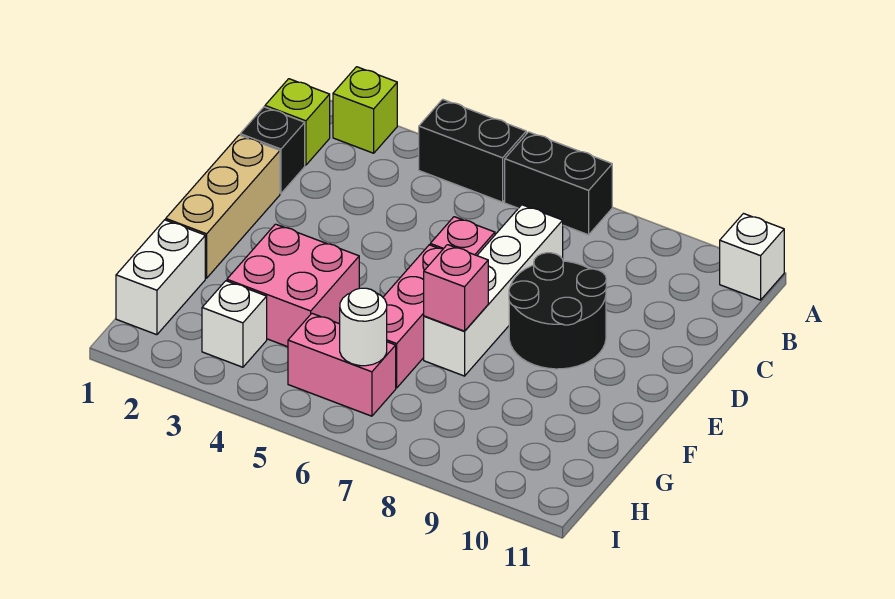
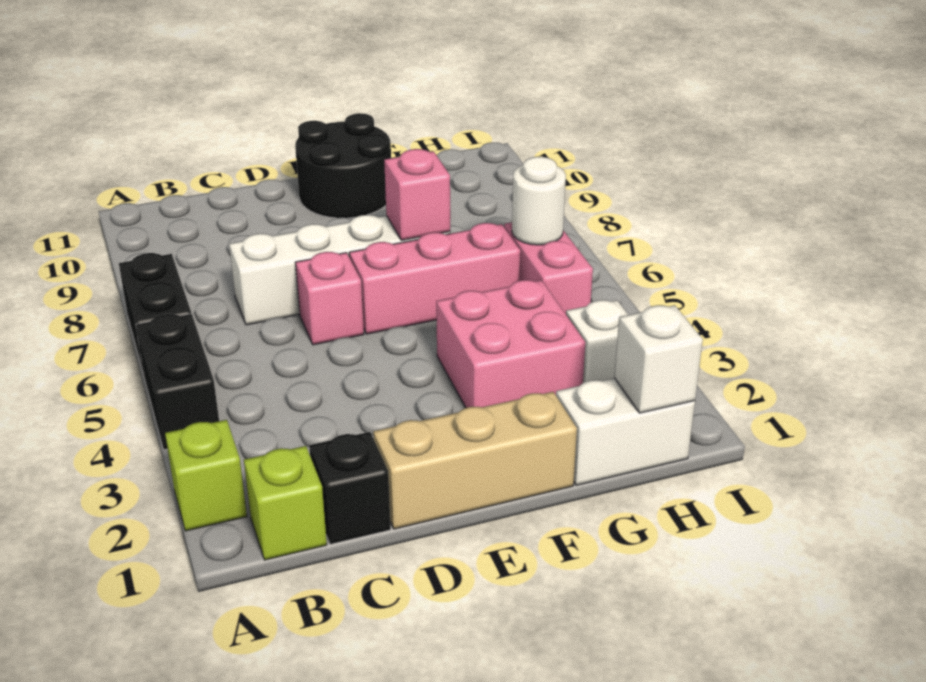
white brick A11 level 1 -> white brick H1 level 2
black round brick D8:E9 level 1 -> black round brick E10:F11 level 1

